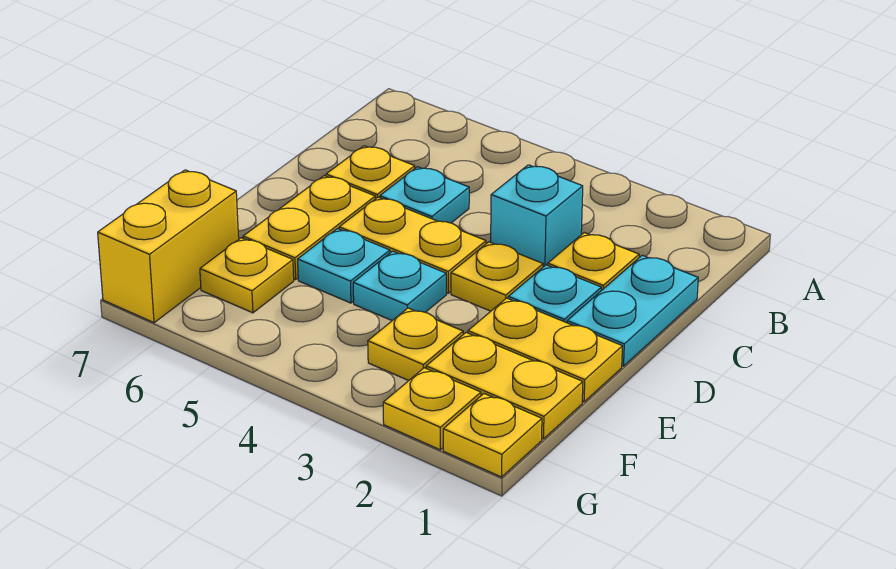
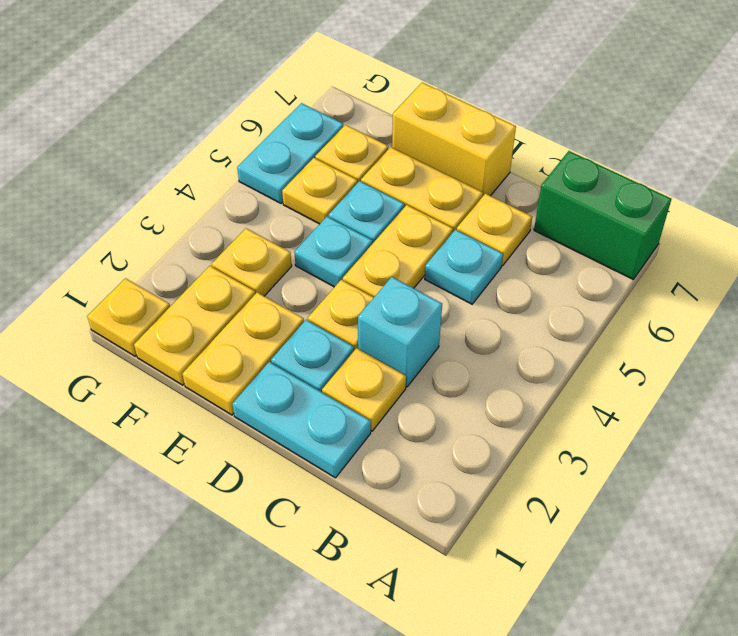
none -> green brick A7:B7 level 1
yellow brick F7:G7 level 1 -> yellow brick D7:E7 level 1
yellow plate G2 level 1 -> yellow plate F5 level 1
none -> cyan plate G5:G6 level 1

